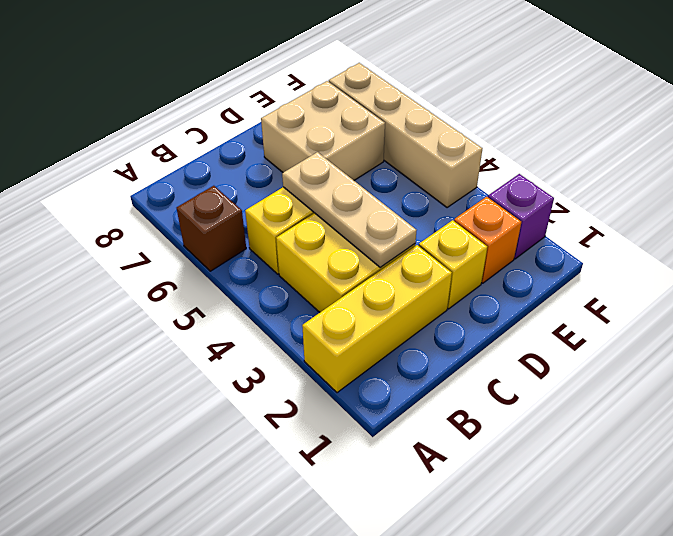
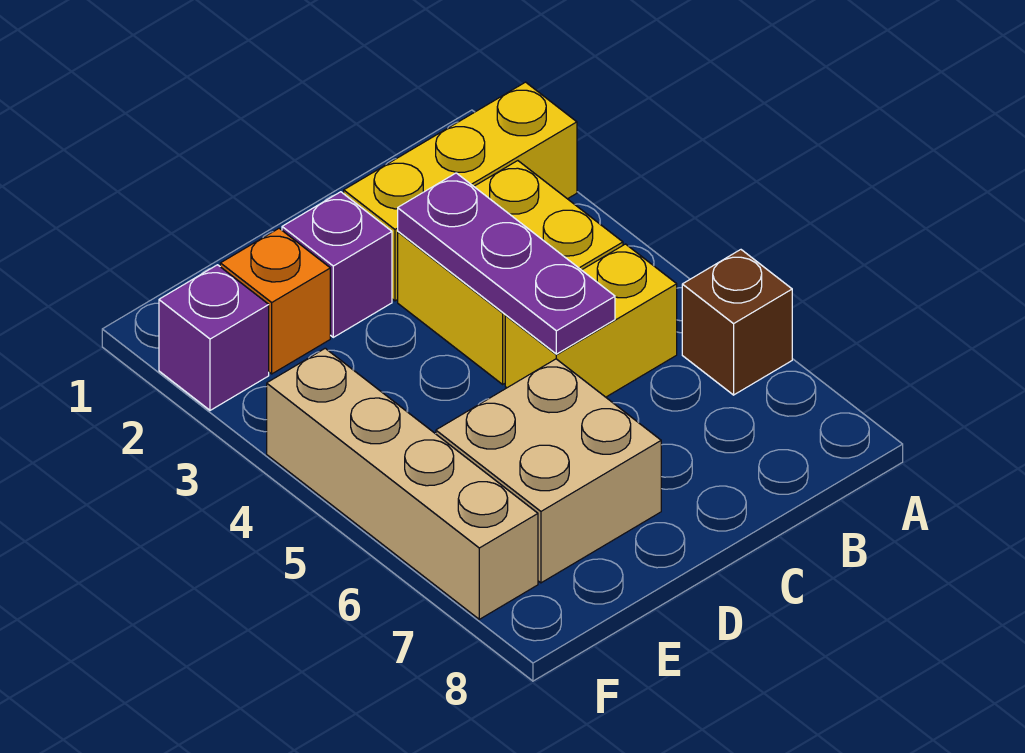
tan plate C3:C5 level 2 -> purple plate C3:C5 level 2
yellow brick D2 level 1 -> purple brick D2 level 1

